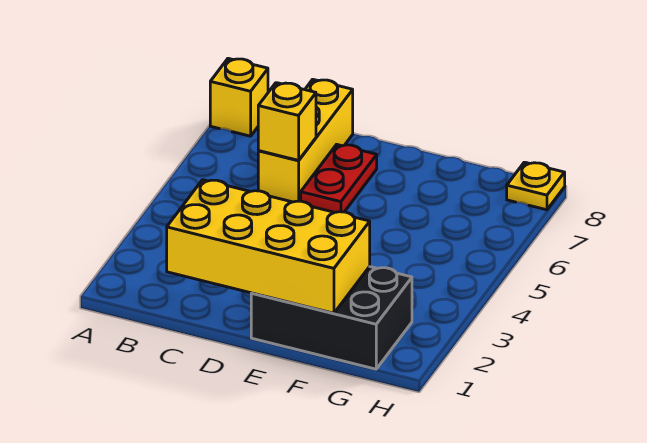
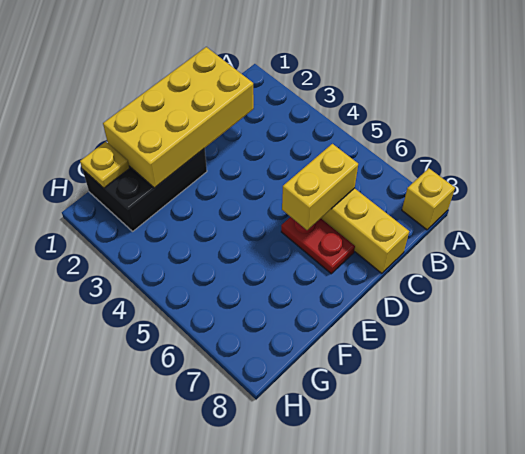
yellow brick C6 level 2 -> yellow brick C6:D6 level 2
yellow plate H8 level 1 -> yellow plate G1 level 2

